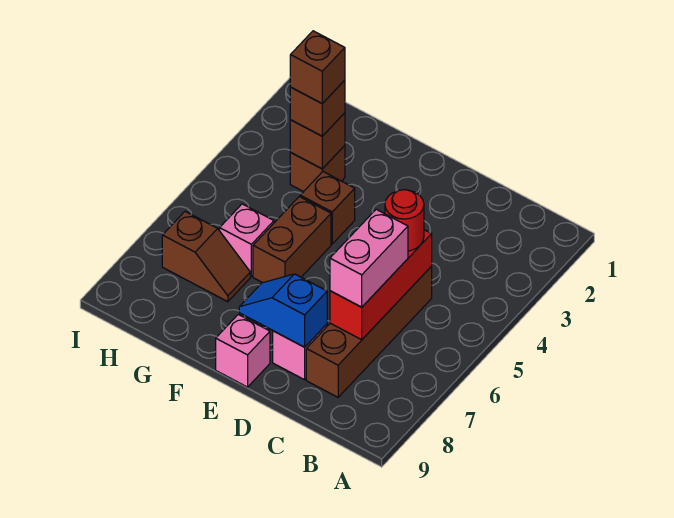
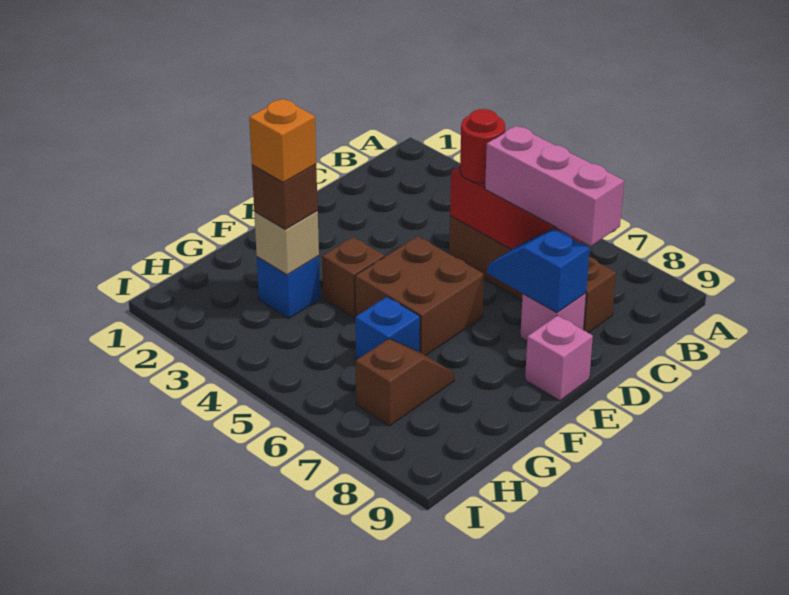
pink brick C6:C7 level 3 -> pink brick C6:C8 level 3
blue slope D8:E8 level 2 top D -> blue slope D7:D8 level 2 top 8
brown brick F5:F6 level 1 -> brown brick E5:F6 level 1
brown brick G3 level 1 -> blue brick G3 level 1
brown brick G3 level 2 -> tan brick G3 level 2
brown brick G3 level 4 -> orange brick G3 level 4
pink brick G6 level 1 -> blue brick G6 level 1

